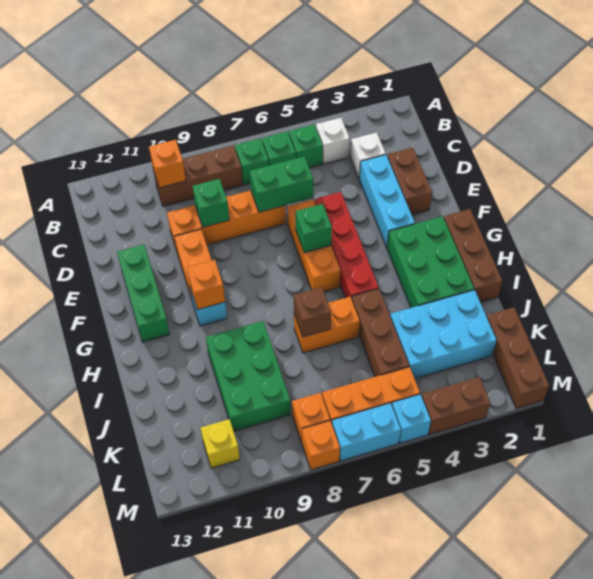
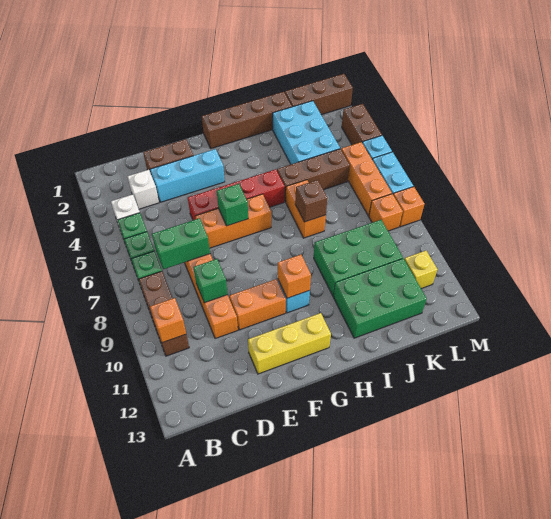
green brick D6:D7 level 2 -> green brick C7:D7 level 2
green brick E12:G12 level 1 -> yellow brick E12:G12 level 1
brown brick G1:I1 level 1 -> brown brick G1:J1 level 1
green brick G2:I3 level 1 -> green brick I11:K12 level 1

